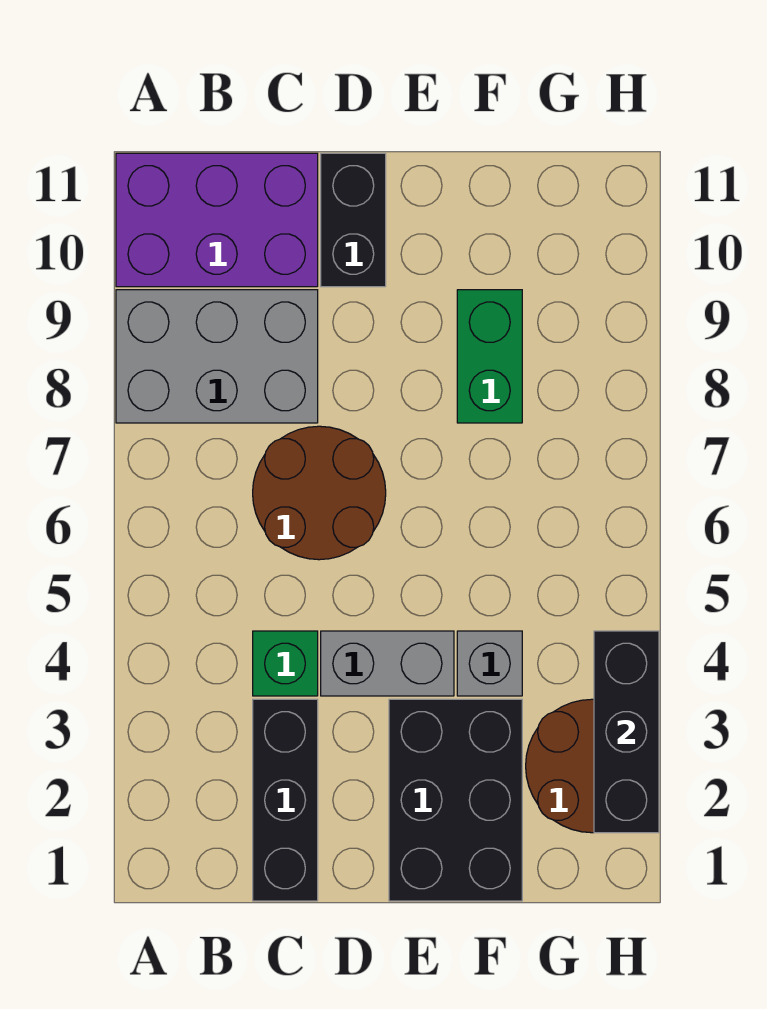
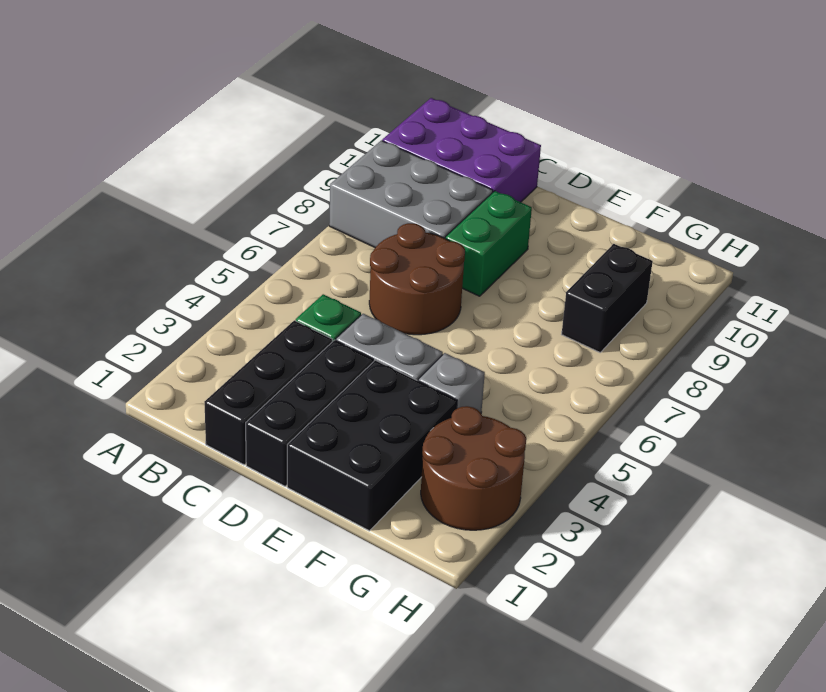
black brick D10:D11 level 1 -> black brick G8:G9 level 1
green brick F8:F9 level 1 -> green brick D8:D9 level 1
black brick H2:H4 level 2 -> black brick D1:D3 level 1

